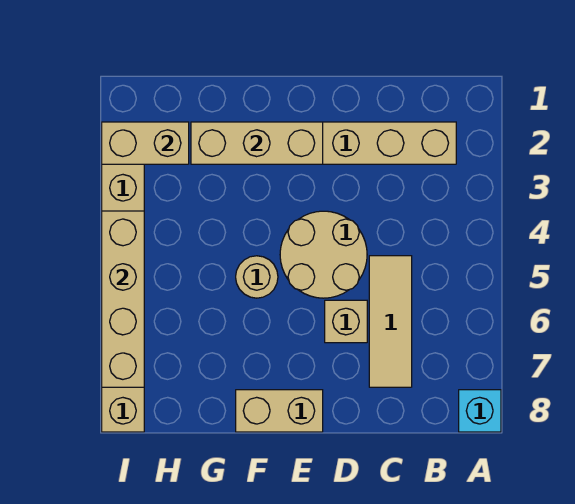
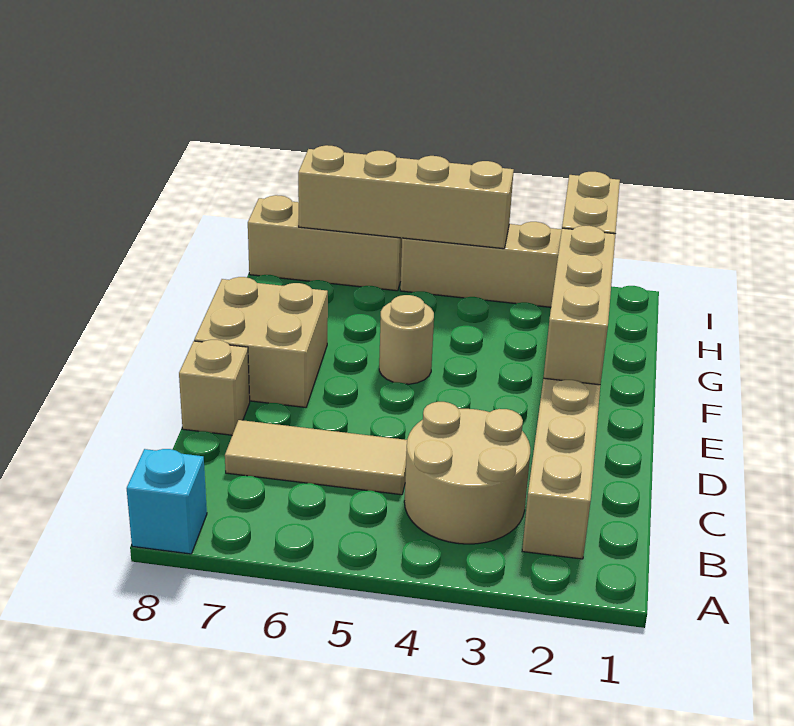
tan round brick D4:E5 level 1 -> tan round brick B3:C4 level 1
tan brick D6 level 1 -> tan brick D8 level 1
tan brick E8:F8 level 1 -> tan brick E7:F8 level 1

